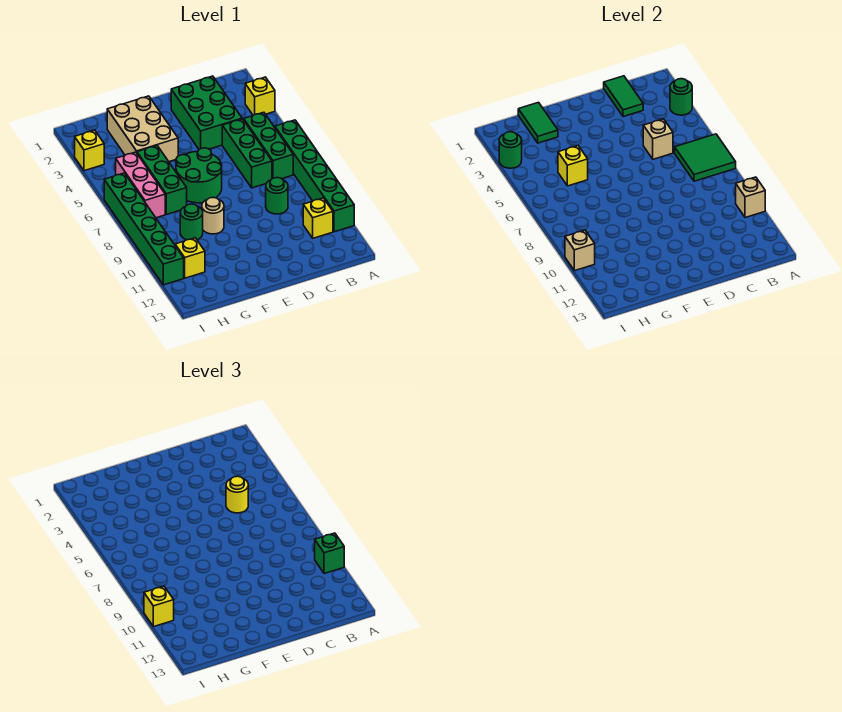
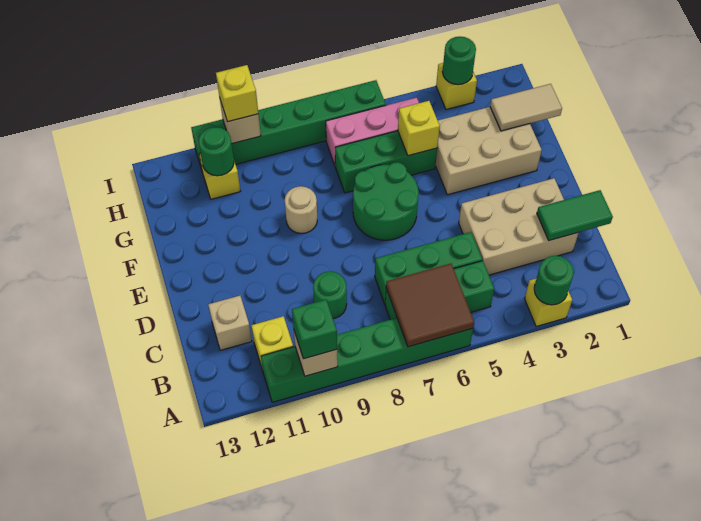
green tile A6:B7 level 2 -> brown tile A6:B7 level 2
green brick C2:D4 level 1 -> tan brick C2:D4 level 1
tan brick C5 level 2 -> tan brick C12 level 1
yellow round brick C5 level 3 -> none
green tile G1:G2 level 2 -> tan tile G1:G2 level 2
green round brick G9 level 1 -> green round brick H11 level 2

